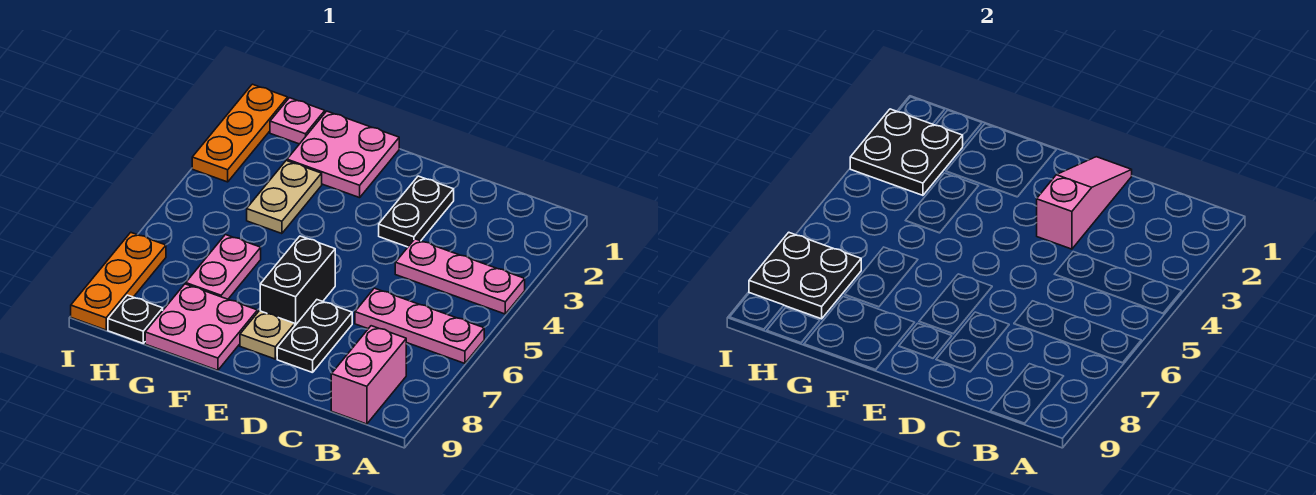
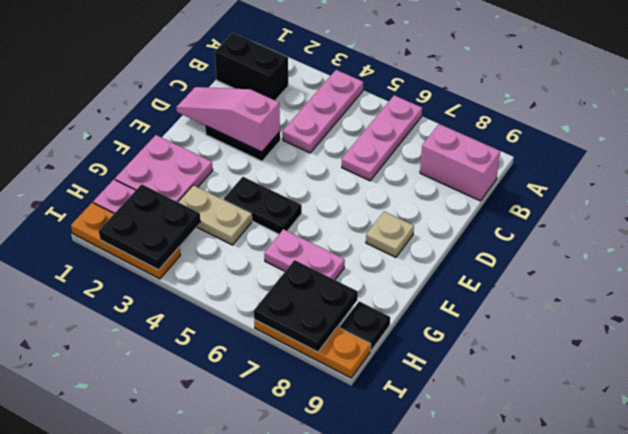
black plate D7:D8 level 1 -> black plate F4:F5 level 1
black brick E6:E7 level 1 -> black brick B1:B2 level 1
pink plate F8:G9 level 1 -> none

